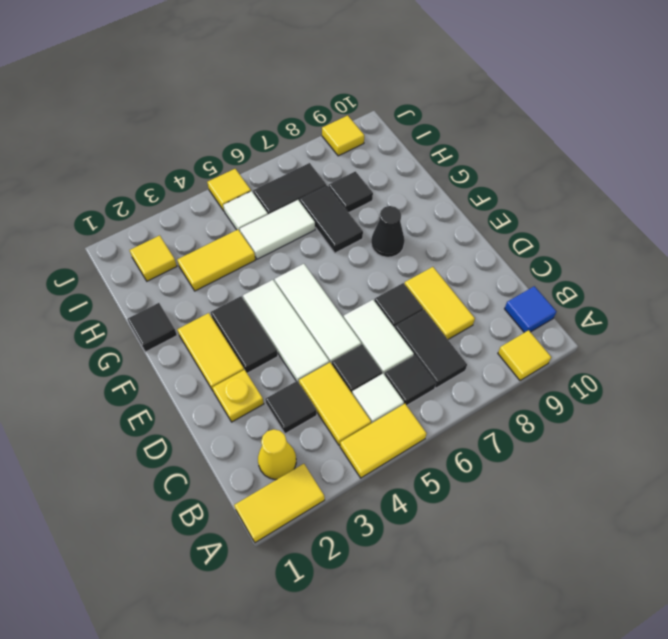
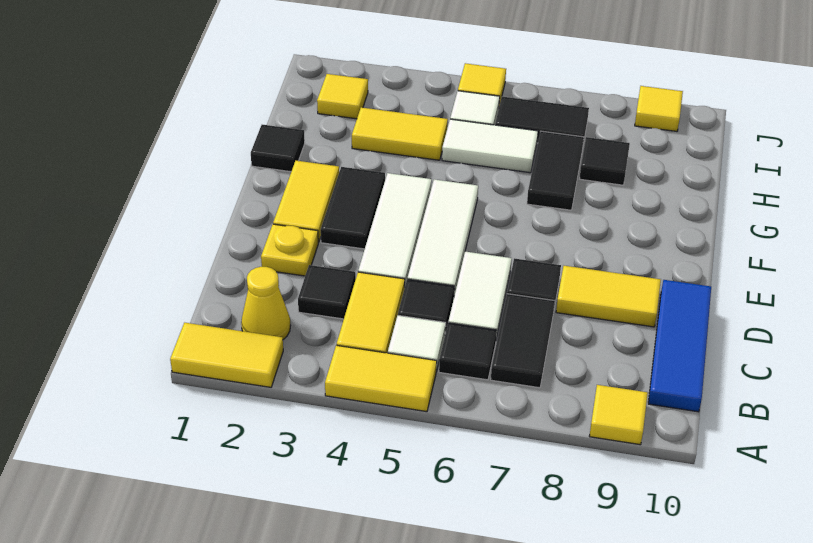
blue tile B10 level 1 -> blue tile B10:D10 level 1
yellow tile C8:D8 level 1 -> yellow tile D8:D9 level 1
black cone F8 level 1 -> none

